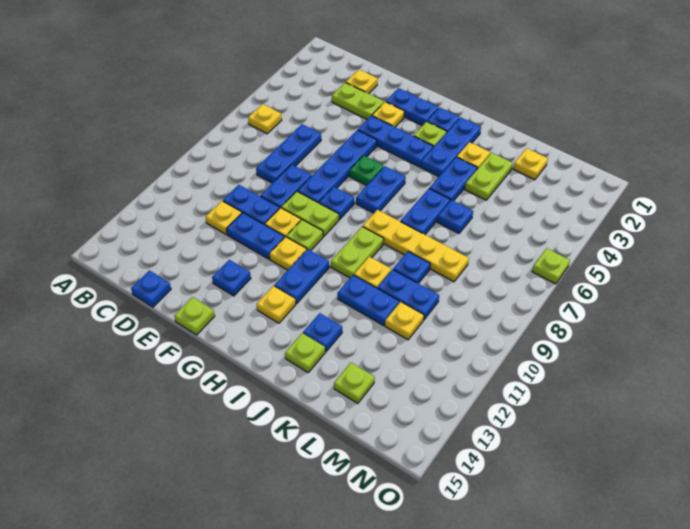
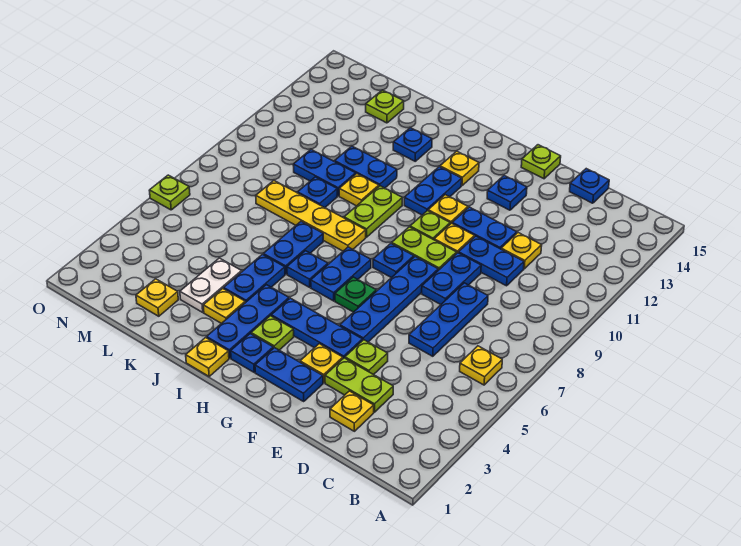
lime plate J14 level 1 -> lime plate E4 level 1
lime plate K3:K4 level 1 -> white plate K3:K4 level 1
blue plate K6 level 1 -> blue plate I6 level 1
yellow plate L11 level 1 -> yellow plate I1 level 1

